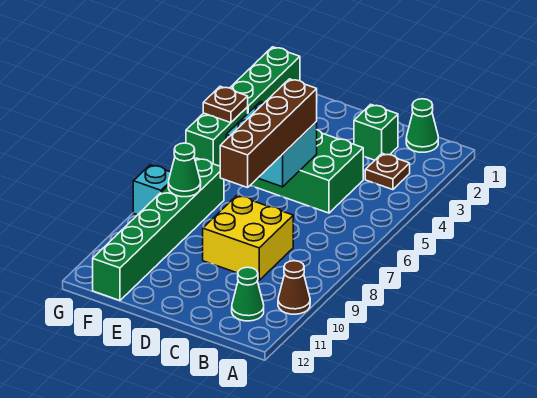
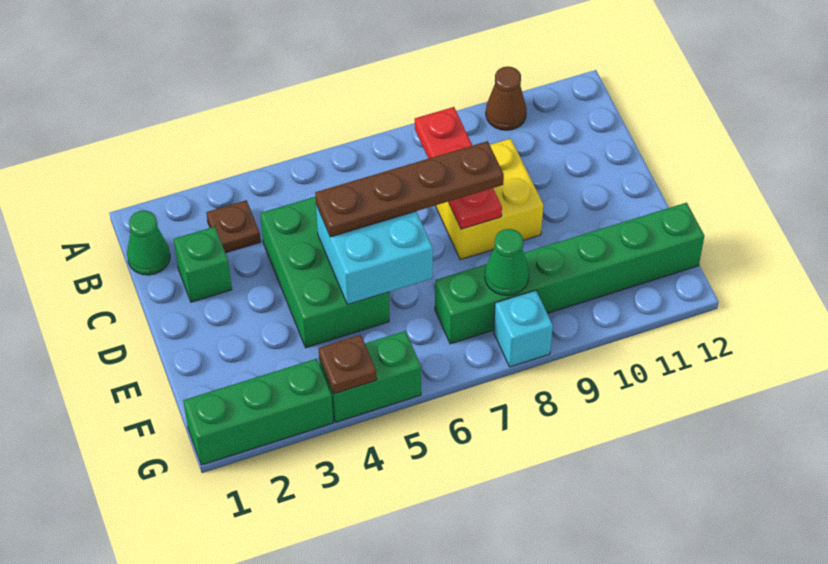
none -> red plate B8:D8 level 2
green cone B11 level 1 -> none
brown brick D5:D8 level 3 -> brown plate D5:D8 level 3

